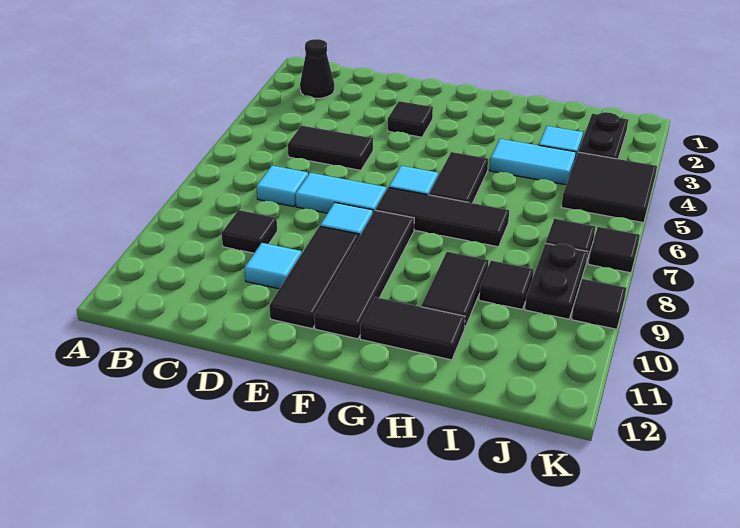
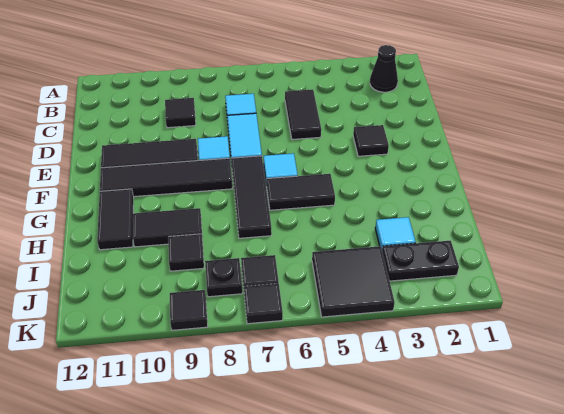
cyan tile D10 level 1 -> none
cyan tile H4:I4 level 1 -> none
black plate J8:J9 level 1 -> black plate J8 level 1

